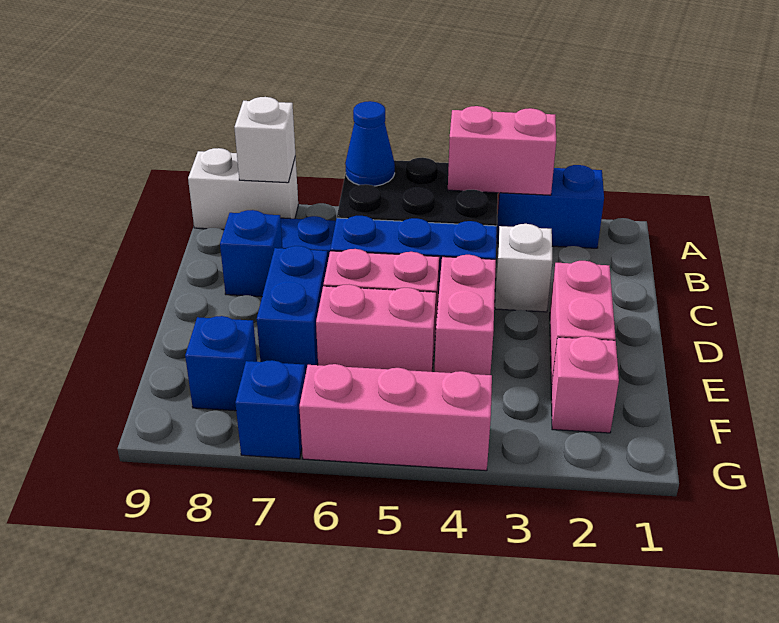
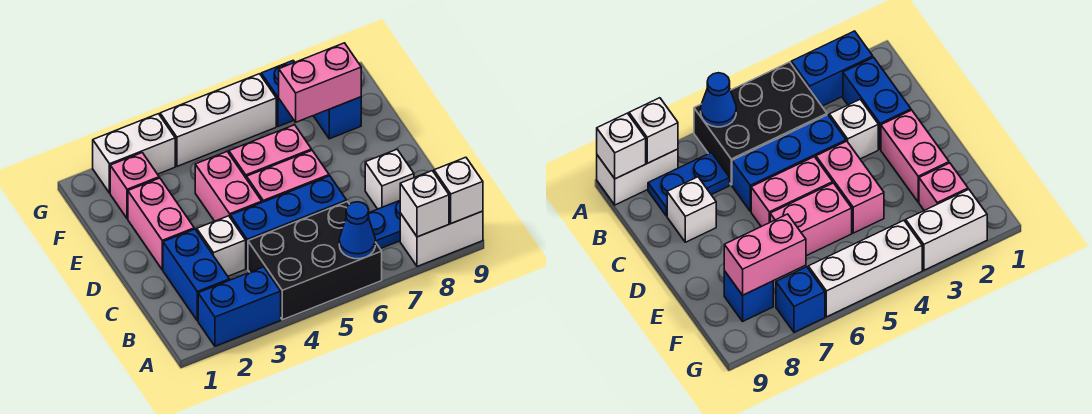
pink brick A3:A4 level 2 -> pink brick F7:F8 level 2
none -> white brick A9 level 2
blue brick C8 level 1 -> white brick C8 level 1
blue brick D7:E7 level 1 -> blue brick B2:C2 level 1
none -> white brick G2:G3 level 1
pink brick G4:G6 level 1 -> white brick G4:G6 level 1

